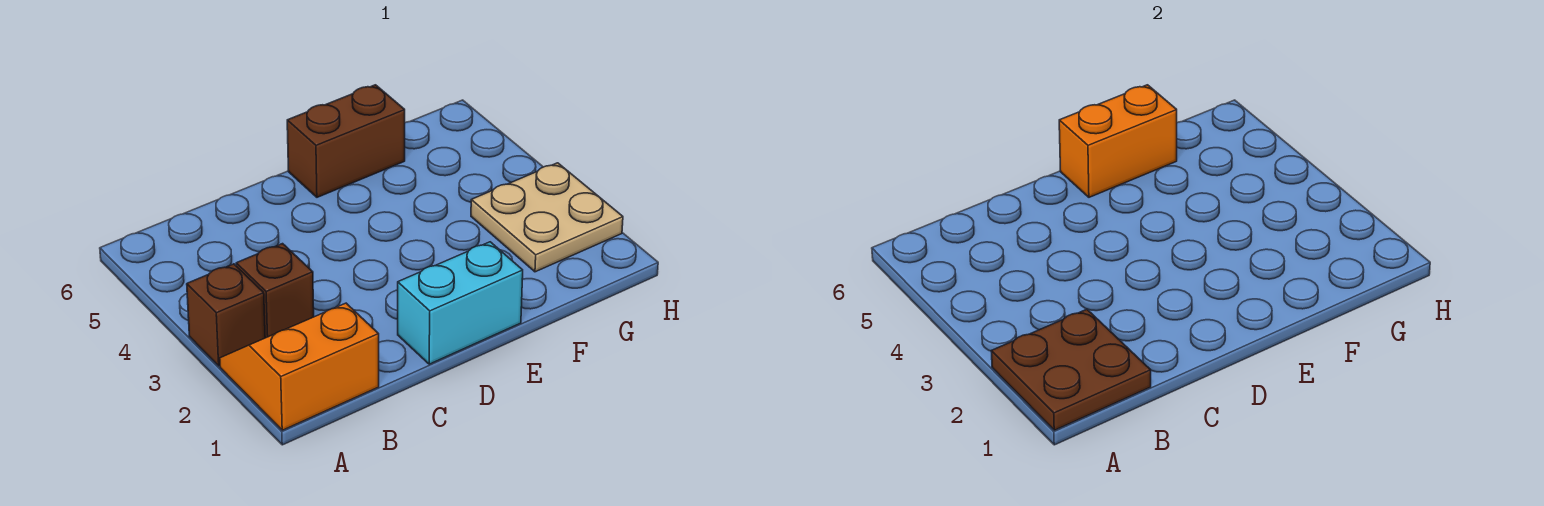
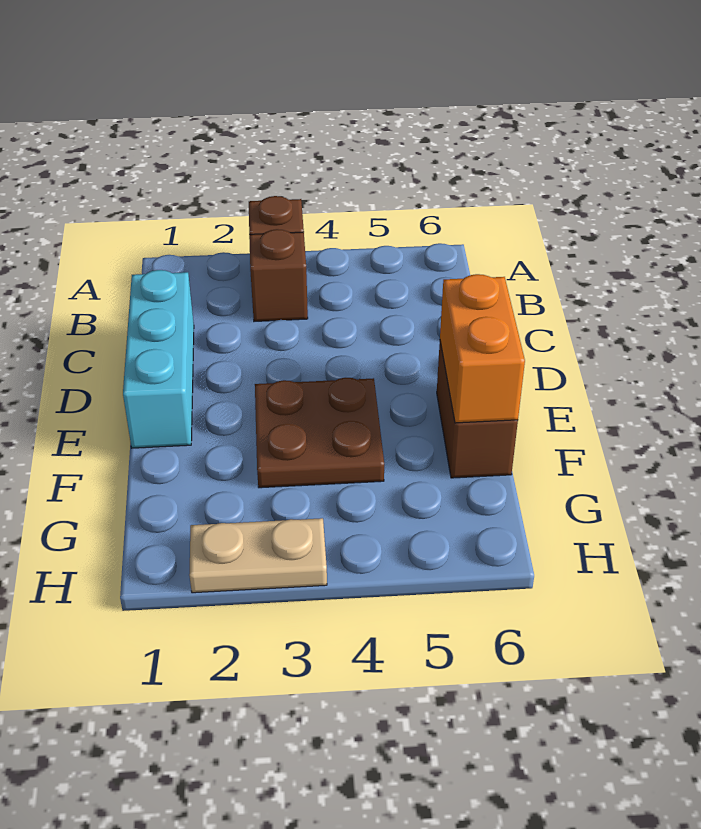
orange slope A1:B2 level 1 top 1 -> none
brown plate A1:B2 level 2 -> brown plate E3:F4 level 1
cyan brick D1:E1 level 1 -> cyan brick C1:E1 level 1
tan plate G2:H3 level 1 -> tan plate H2:H3 level 1

